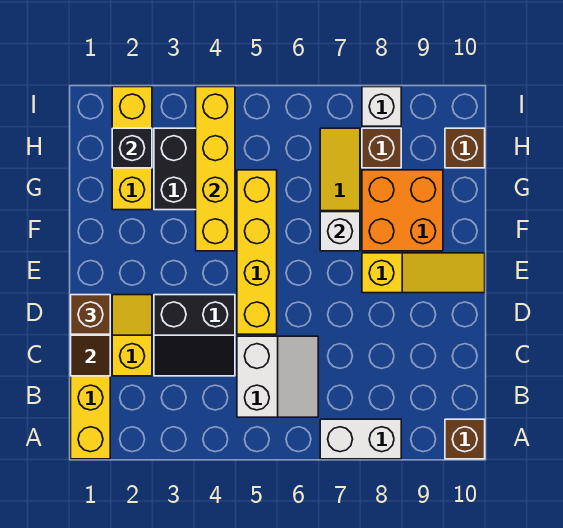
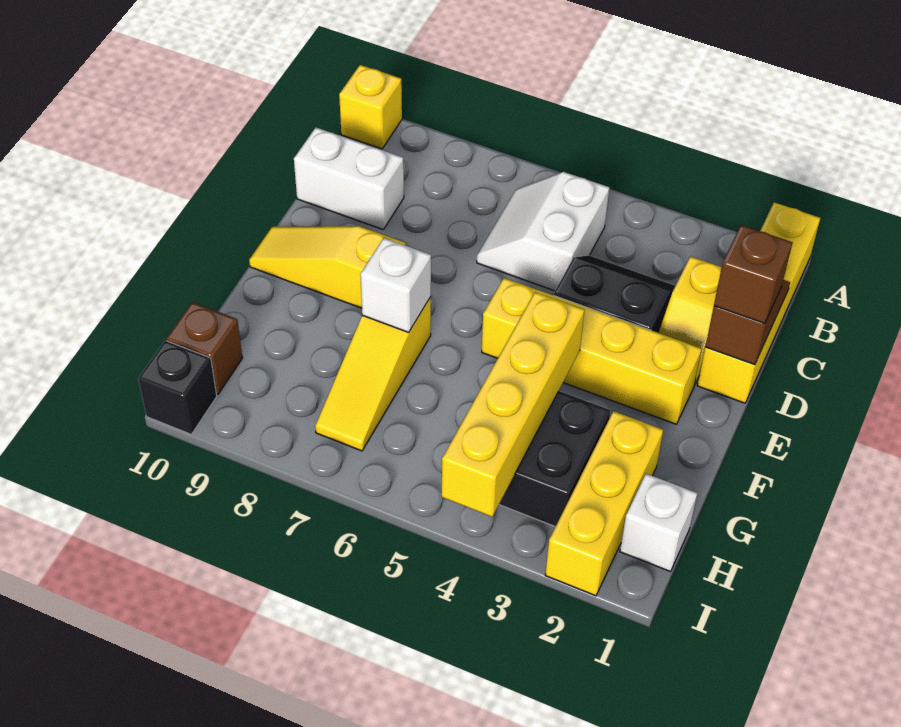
white brick A7:A8 level 1 -> white brick C9:C10 level 1
brown brick A10 level 1 -> yellow brick A10 level 1
yellow brick D5:G5 level 1 -> yellow brick E2:E5 level 1
orange brick F8:G9 level 1 -> none
black brick H2 level 2 -> black brick I10 level 1
brown brick H8 level 1 -> none
white brick I8 level 1 -> white brick H1 level 1

